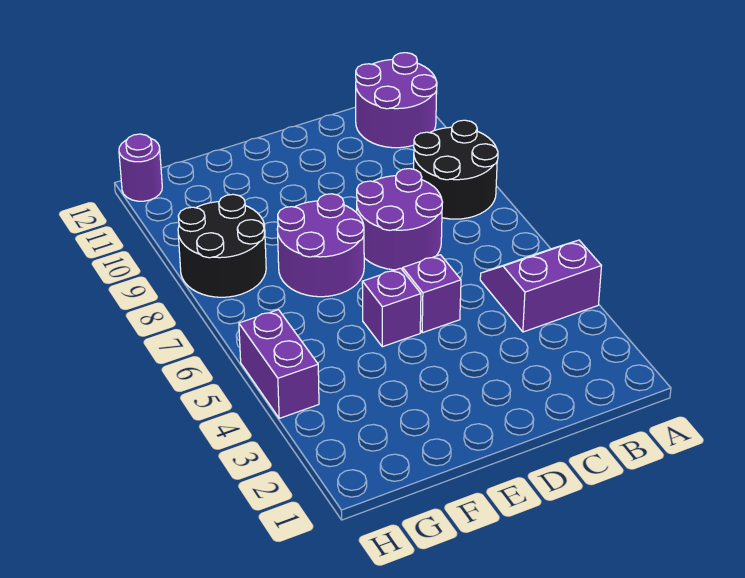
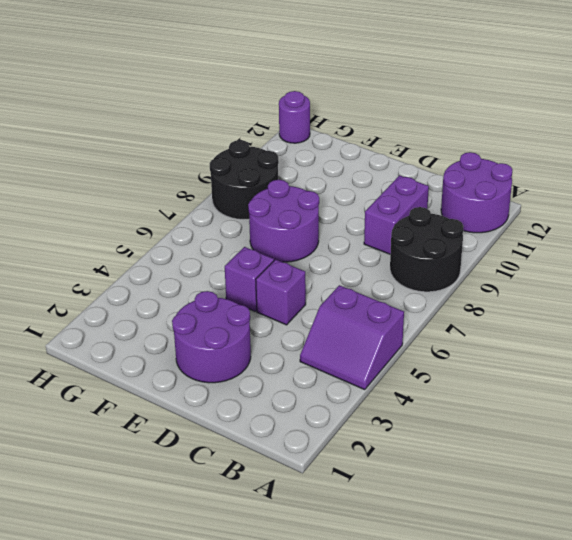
purple slope A4:B5 level 1 top 4 -> purple slope A4:B5 level 1 top 5
purple round brick C7:D8 level 1 -> purple round brick D2:E3 level 1
purple brick H4:H5 level 1 -> purple brick C9:C10 level 1

